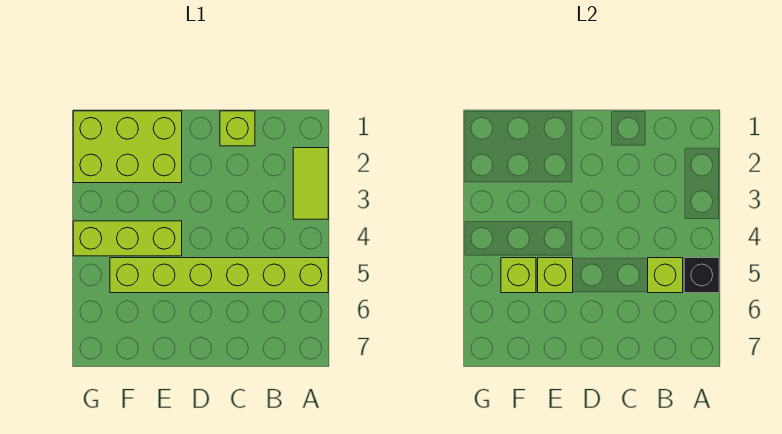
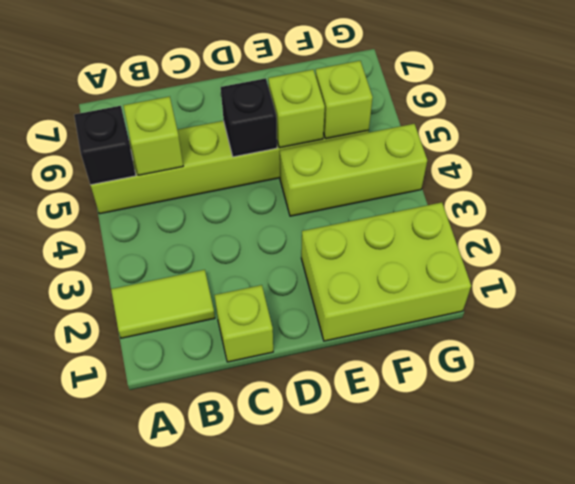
lime tile A2:A3 level 1 -> lime tile A2:B2 level 1
none -> black brick D5 level 2

